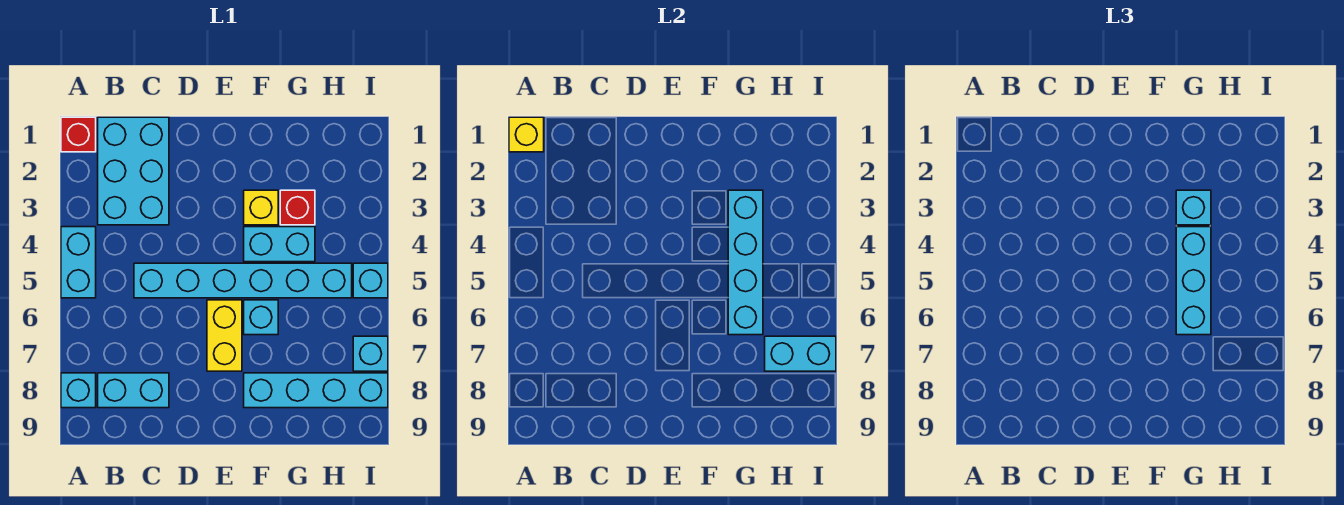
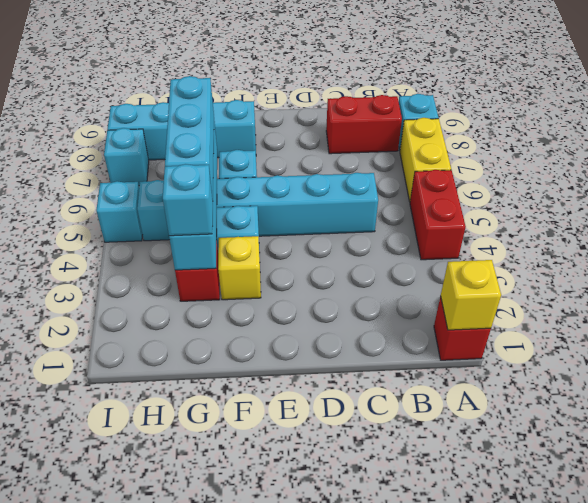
cyan brick A4:A5 level 1 -> red brick A4:A5 level 1
cyan brick B1:C3 level 1 -> none
cyan brick B8:C8 level 1 -> red brick B8:C8 level 1
yellow brick E6:E7 level 1 -> yellow brick A6:A7 level 1
cyan brick H7:I7 level 2 -> none

